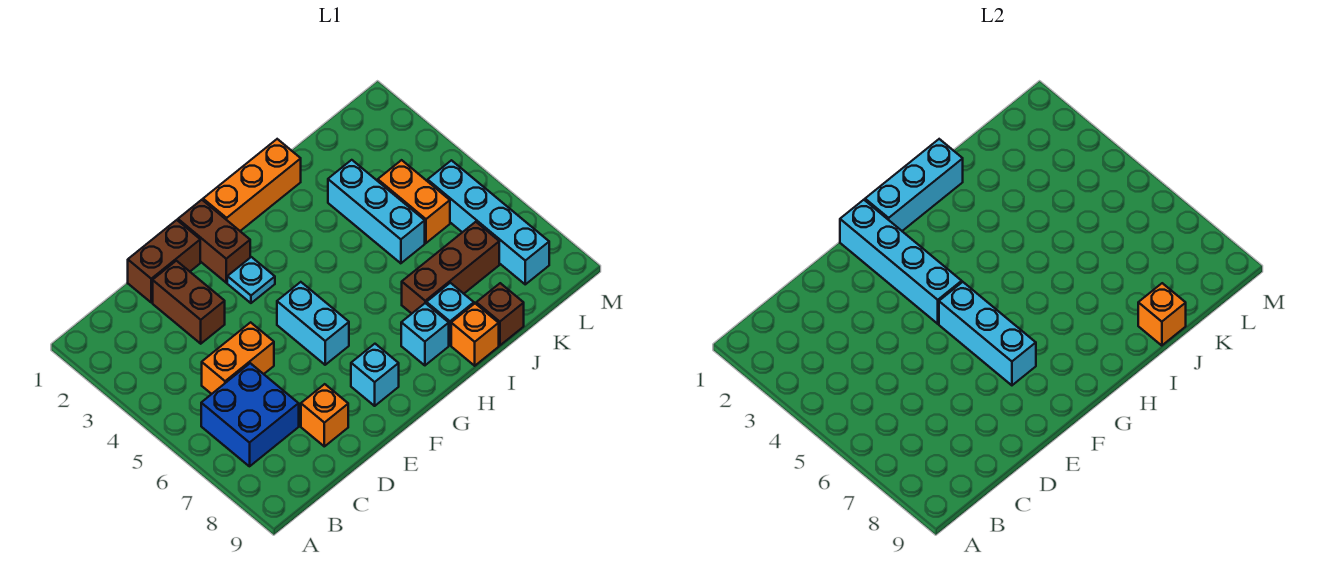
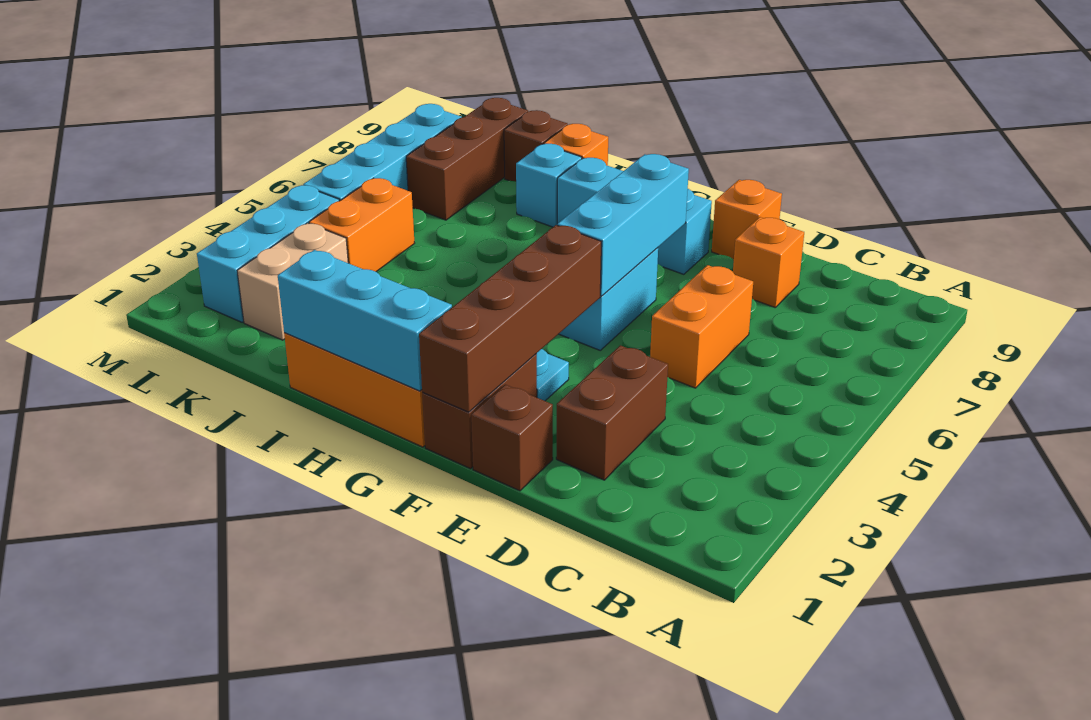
blue brick B6:C7 level 1 -> none
orange brick C5:D5 level 1 -> orange brick D5:D6 level 1
brown brick D1:E1 level 1 -> brown brick E1 level 1
cyan brick F1:F4 level 2 -> brown brick F1:F4 level 2
brown brick I7:K7 level 1 -> brown brick K7:K9 level 1
cyan brick J3:J5 level 1 -> cyan brick L2:L4 level 1
orange brick J9 level 2 -> orange brick E9 level 1
none -> tan brick K2:K3 level 1

